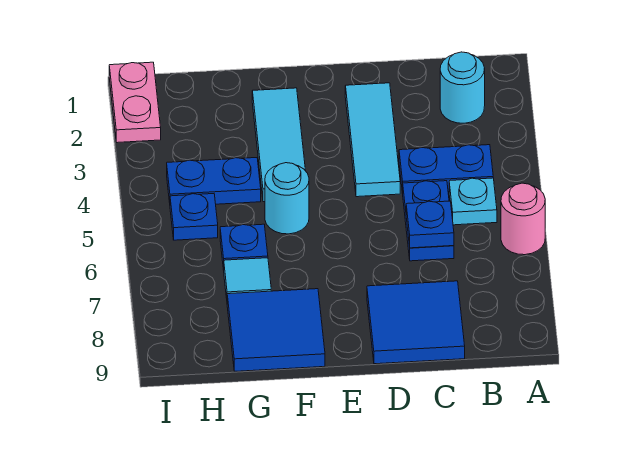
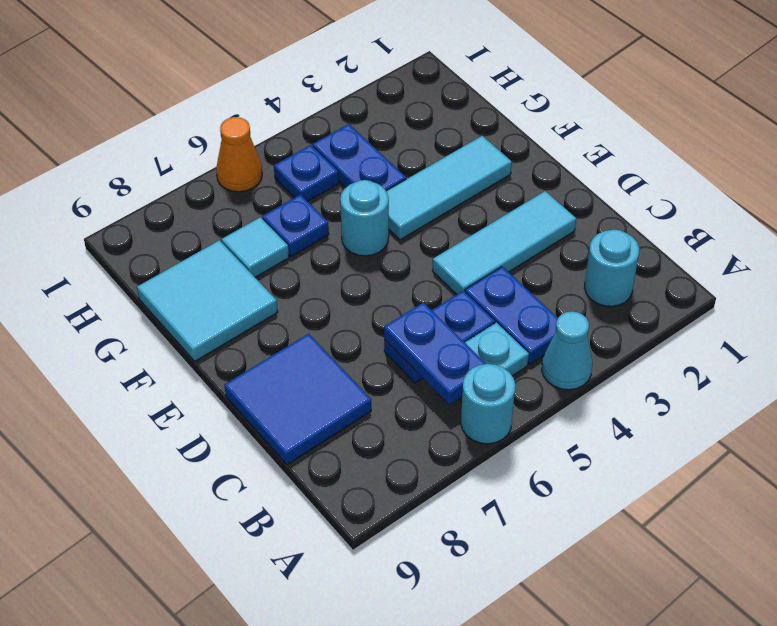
none -> cyan cone A4 level 1
pink round brick A6 level 1 -> cyan round brick A6 level 1
blue plate C6 level 2 -> blue plate B6:C6 level 2
blue tile F8:G9 level 1 -> cyan tile F8:G9 level 1
pink plate I1:I2 level 1 -> none
none -> orange cone I6 level 1

